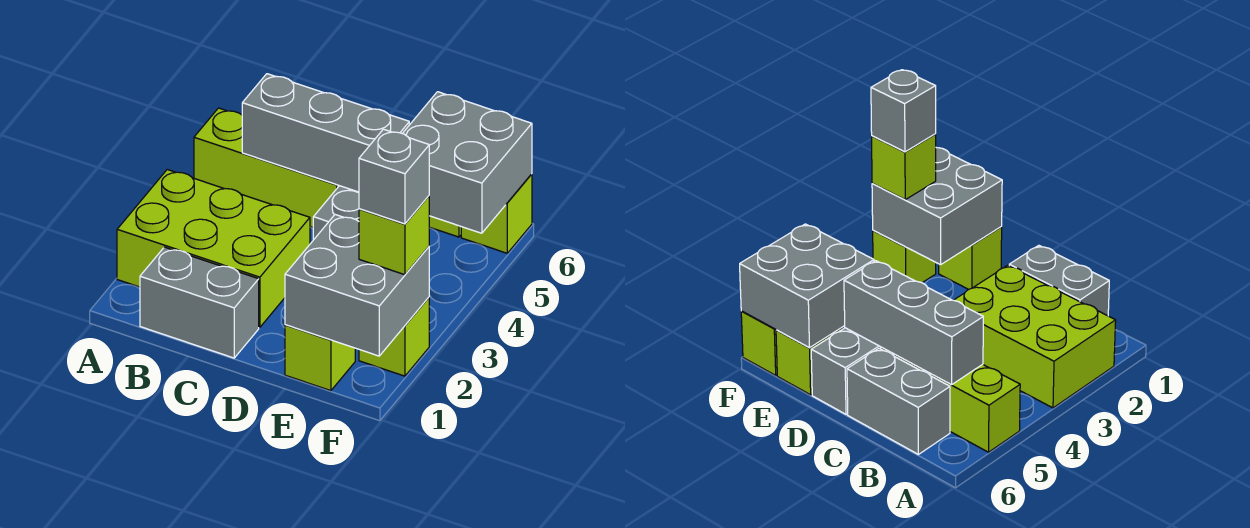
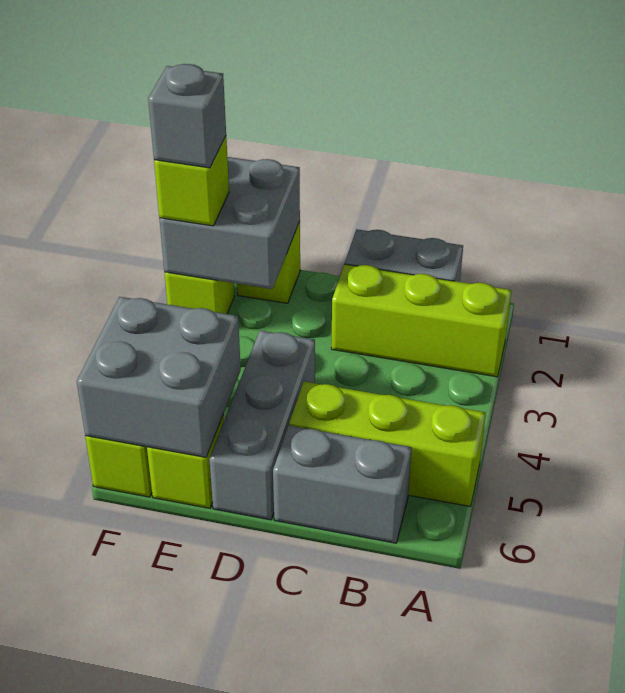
lime brick A2:C3 level 1 -> lime brick A2:C2 level 1
grey brick B5:D5 level 2 -> none

